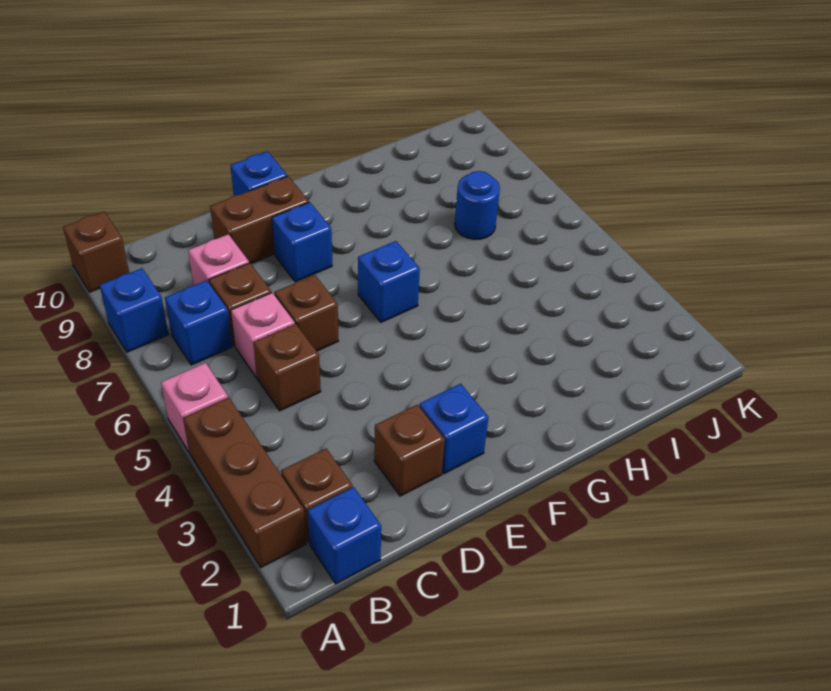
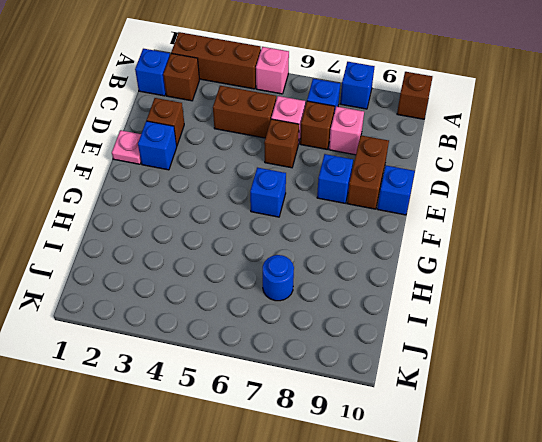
brown brick C5 level 1 -> brown brick C4:C5 level 1
none -> pink plate E1 level 1

